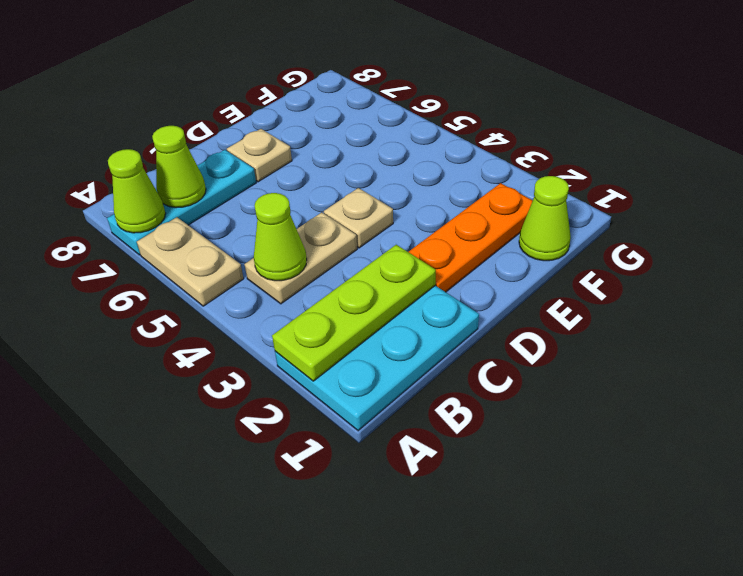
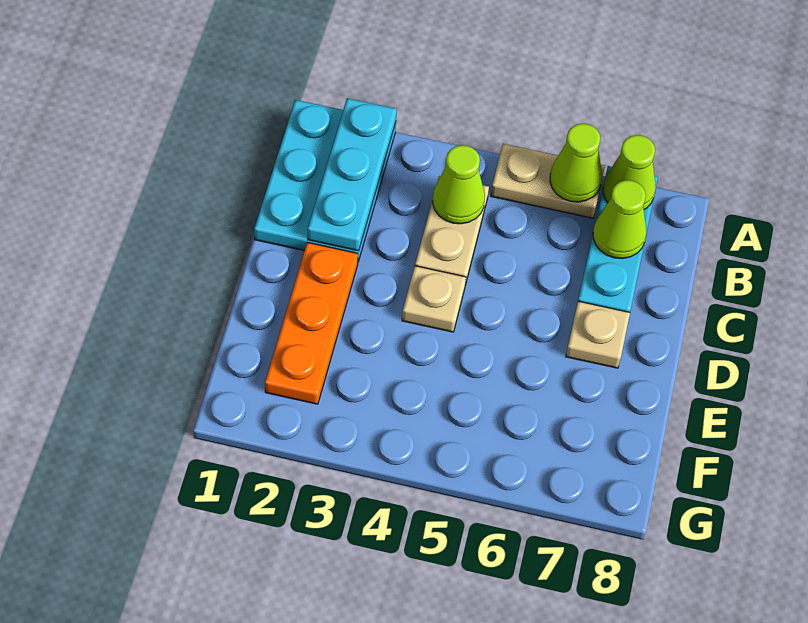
lime plate A2:C2 level 2 -> cyan plate A2:C2 level 2
lime cone F1 level 1 -> lime cone A6 level 2

